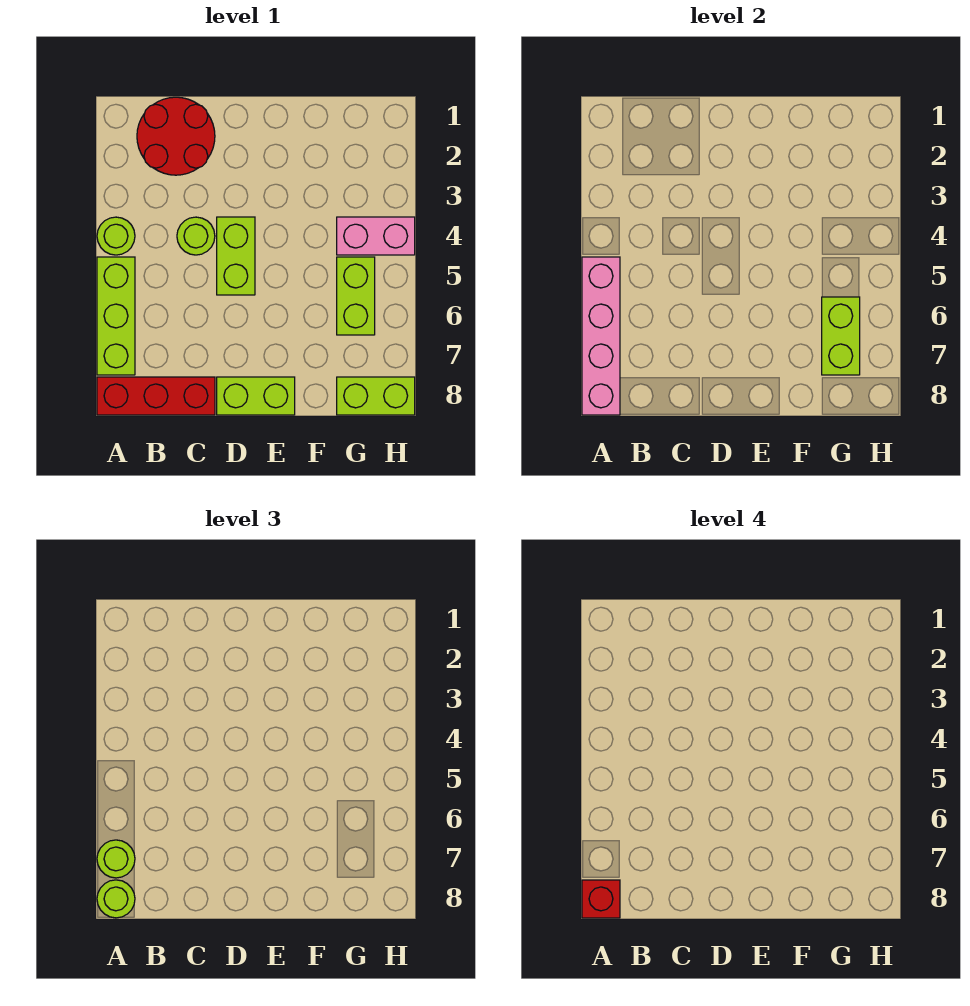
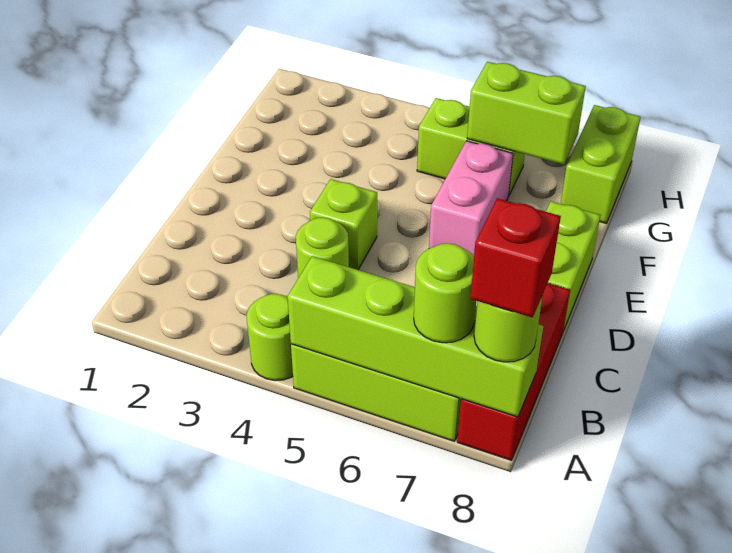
pink brick A5:A8 level 2 -> lime brick A5:A8 level 2
red round brick B1:C2 level 1 -> none
lime brick D4:D5 level 1 -> lime brick D4 level 1
pink brick G4:H4 level 1 -> pink brick E6:F6 level 1

